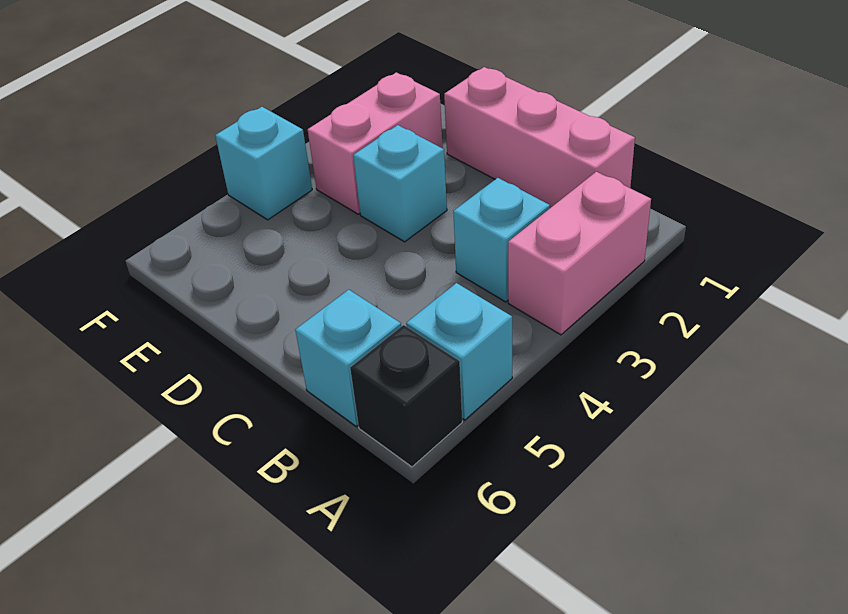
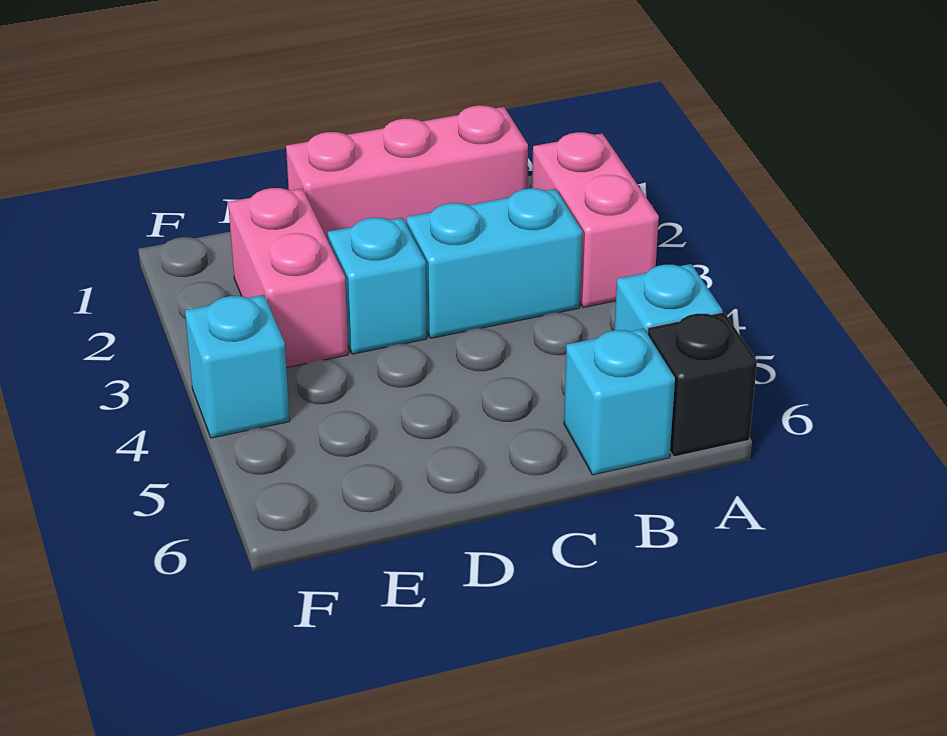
cyan brick B3 level 1 -> cyan brick B3:C3 level 1

